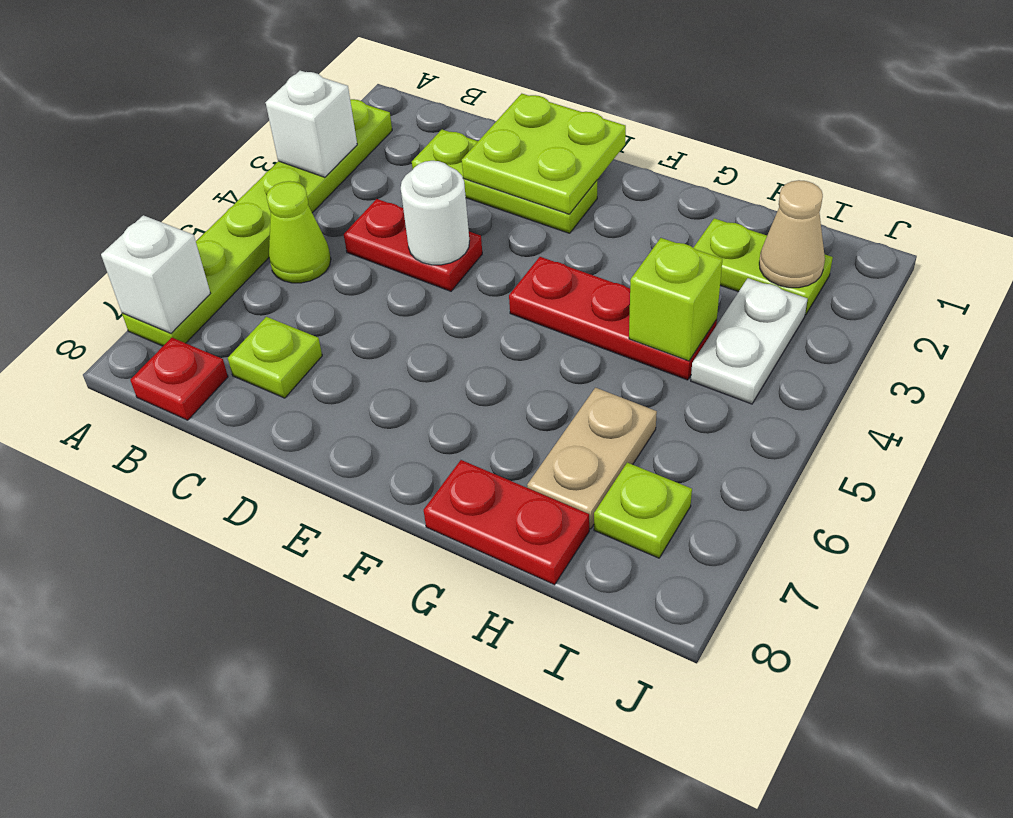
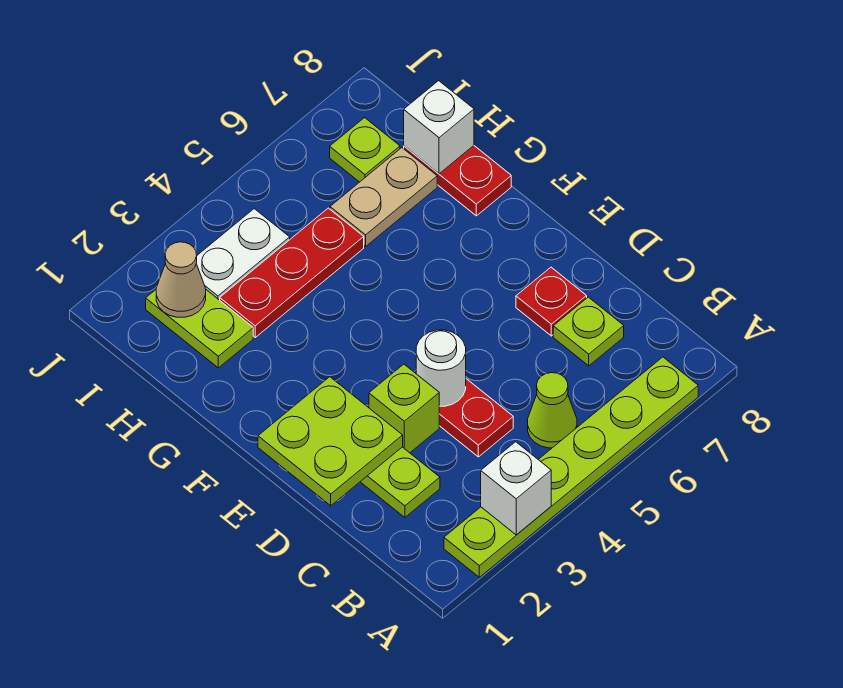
white brick A7 level 2 -> white brick H8 level 2
red plate B8 level 1 -> red plate D7 level 1
red plate F4:H4 level 1 -> red plate H3:H5 level 1
lime brick H4 level 2 -> lime brick D3 level 1

